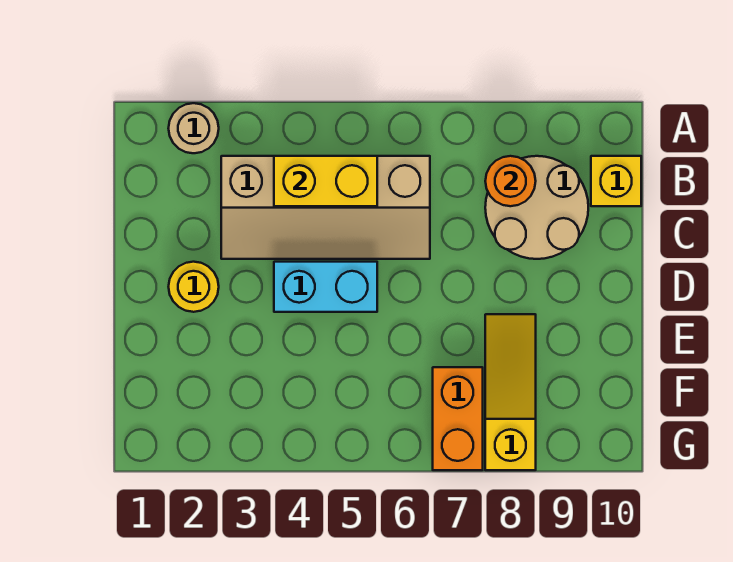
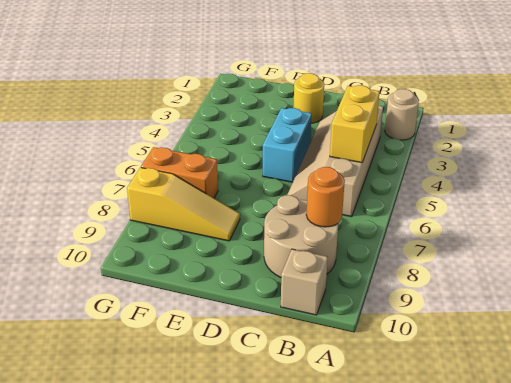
yellow brick B10 level 1 -> tan brick B10 level 1

